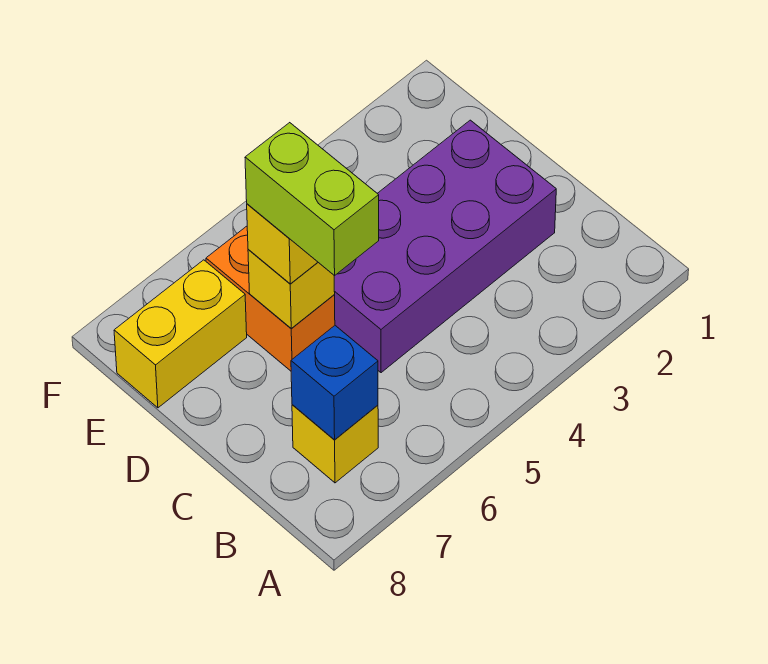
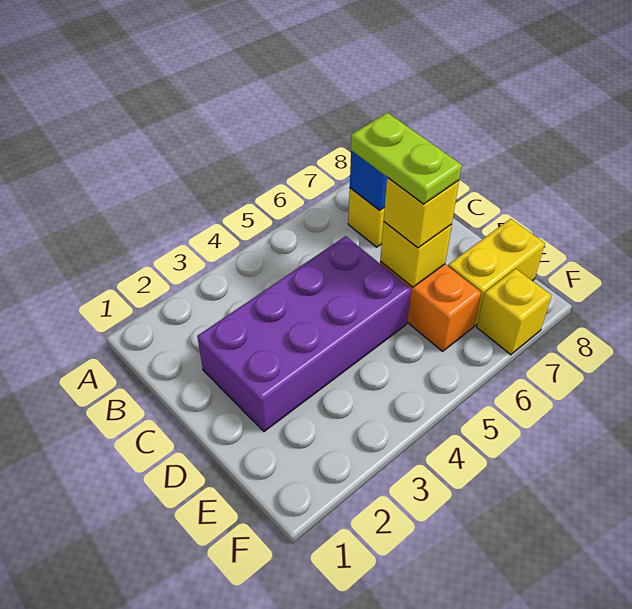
lime brick C6:D6 level 4 -> lime plate C6:D6 level 4
none -> yellow brick F7 level 1

